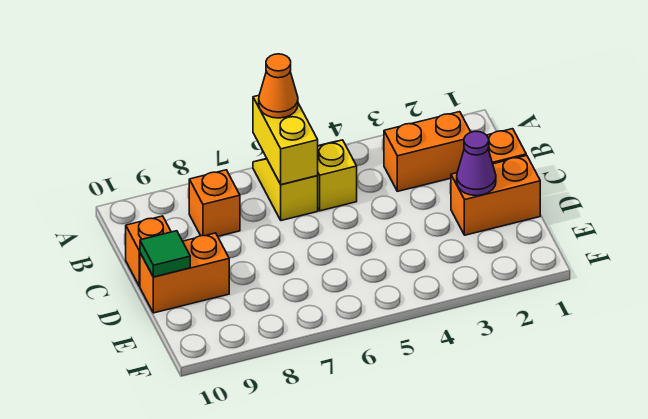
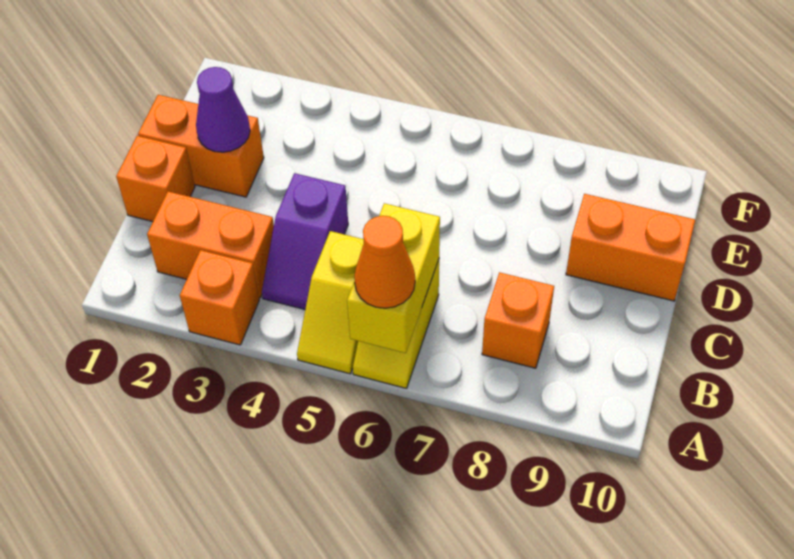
none -> purple slope B4:C4 level 1 top C
orange brick C10 level 1 -> orange brick A3 level 1
green tile D10 level 2 -> none

